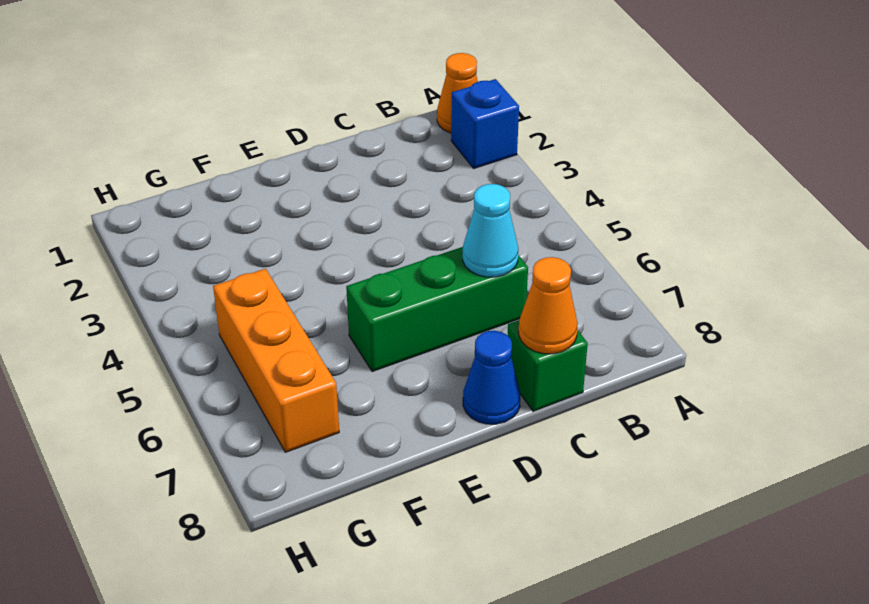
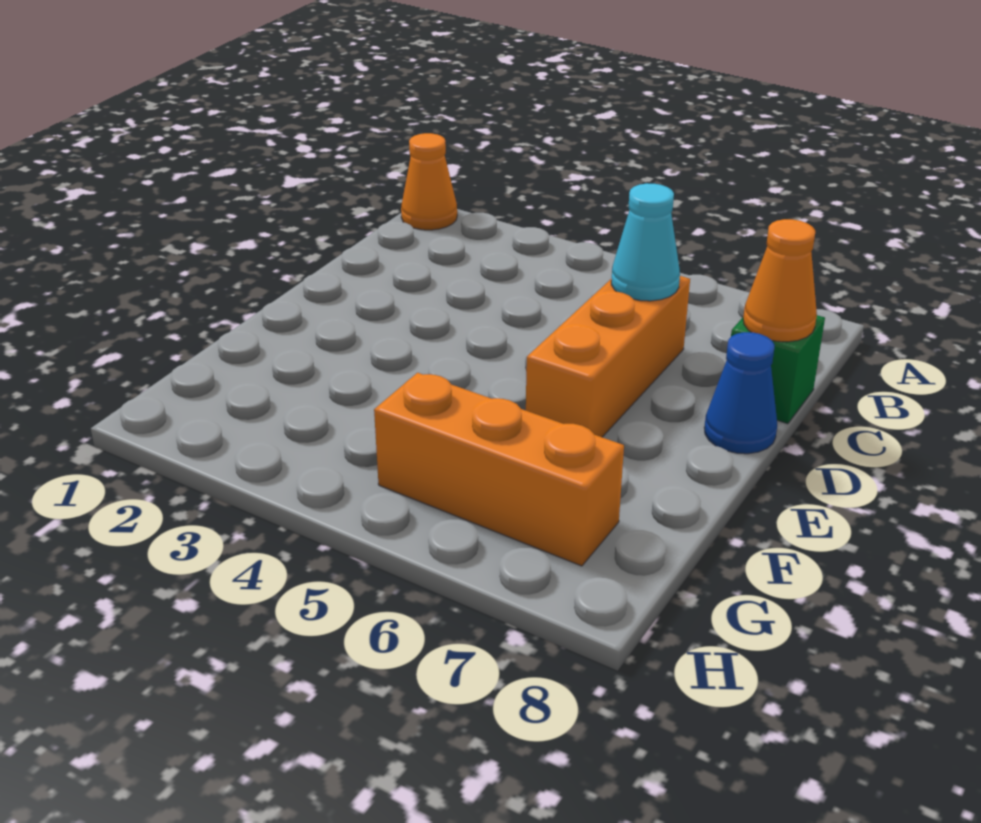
blue brick A2 level 1 -> none
green brick C6:E6 level 1 -> orange brick C6:E6 level 1

